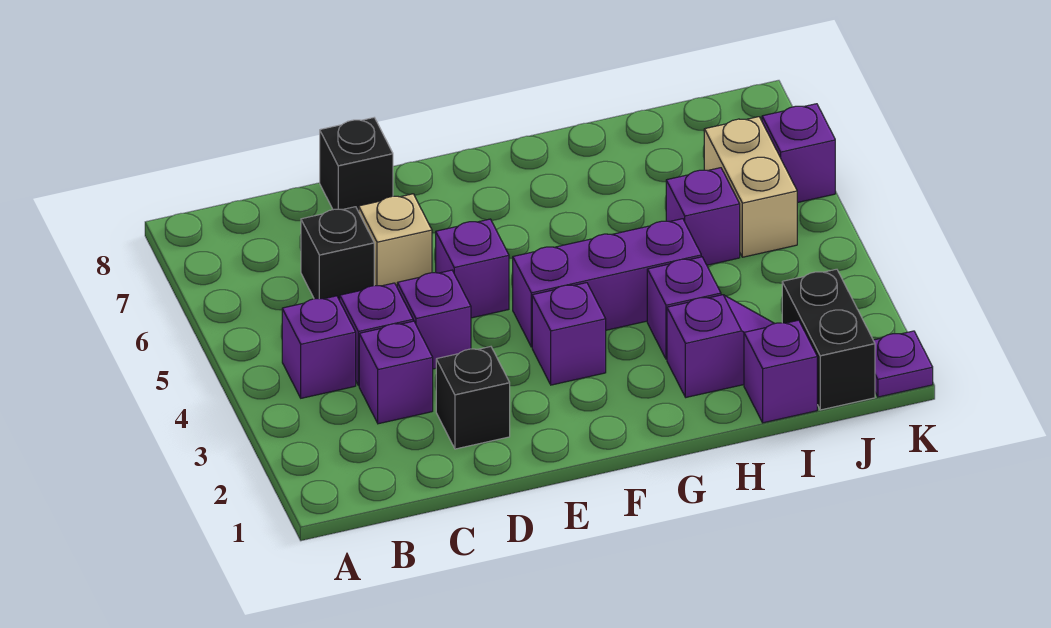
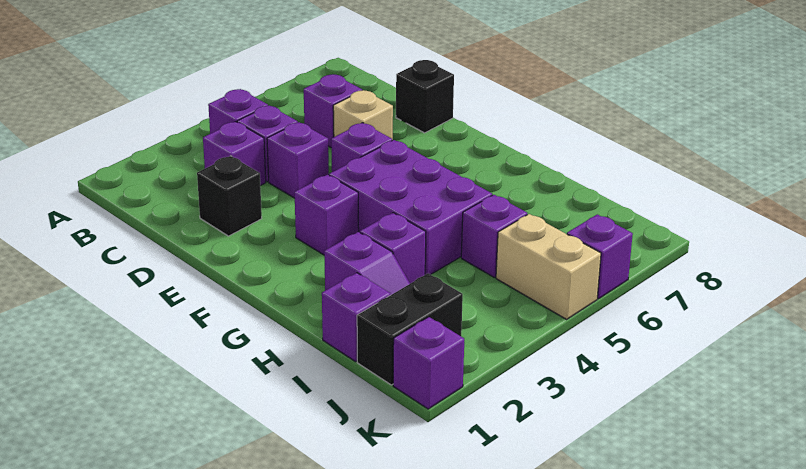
black brick C6 level 1 -> purple brick C6 level 1
purple brick F4:H4 level 1 -> purple brick F4:H5 level 1
tan brick J5:J6 level 1 -> tan brick J5:K5 level 1
purple plate K1 level 1 -> purple brick K1 level 1

